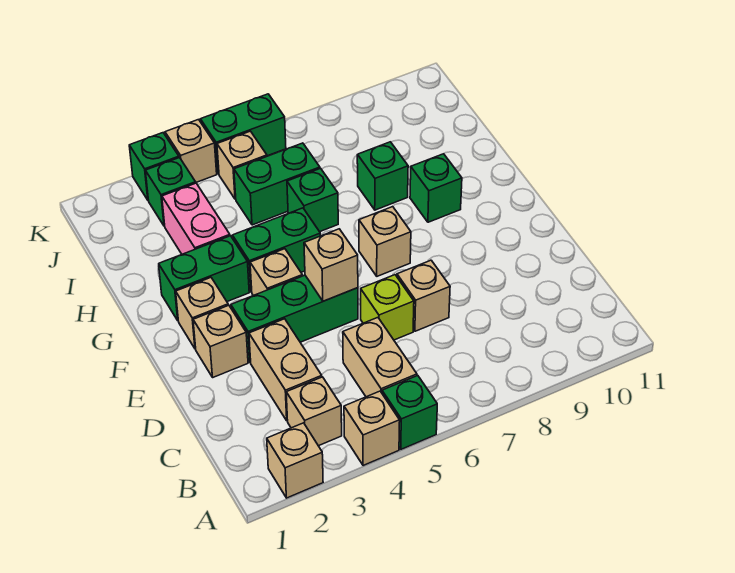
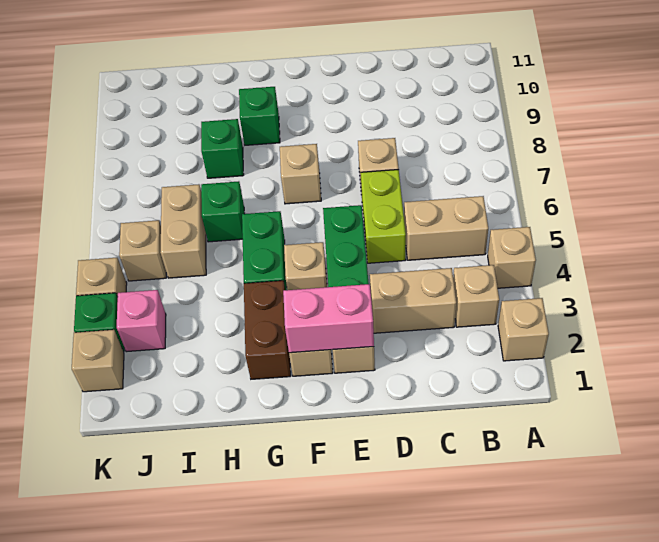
green brick A5 level 1 -> none
lime brick D6 level 1 -> lime brick D5:D6 level 1
tan brick E5 level 2 -> tan brick K2 level 1
green brick G2:G3 level 1 -> brown brick G2:G3 level 1
pink brick H3:I3 level 1 -> pink brick E2:F2 level 2
green brick I5:I6 level 1 -> tan brick I5:I6 level 1
green brick J3 level 1 -> pink brick J3 level 1
green brick K5:K6 level 1 -> none

